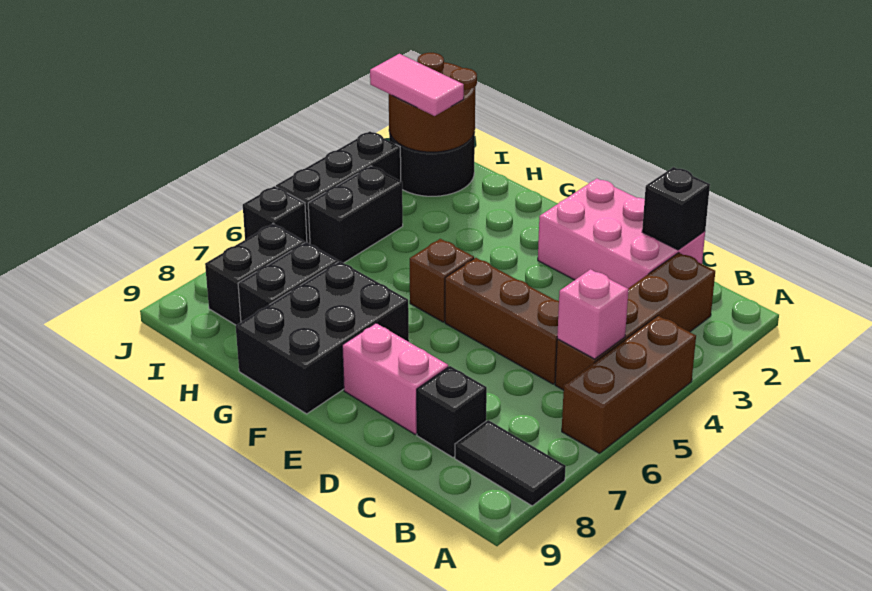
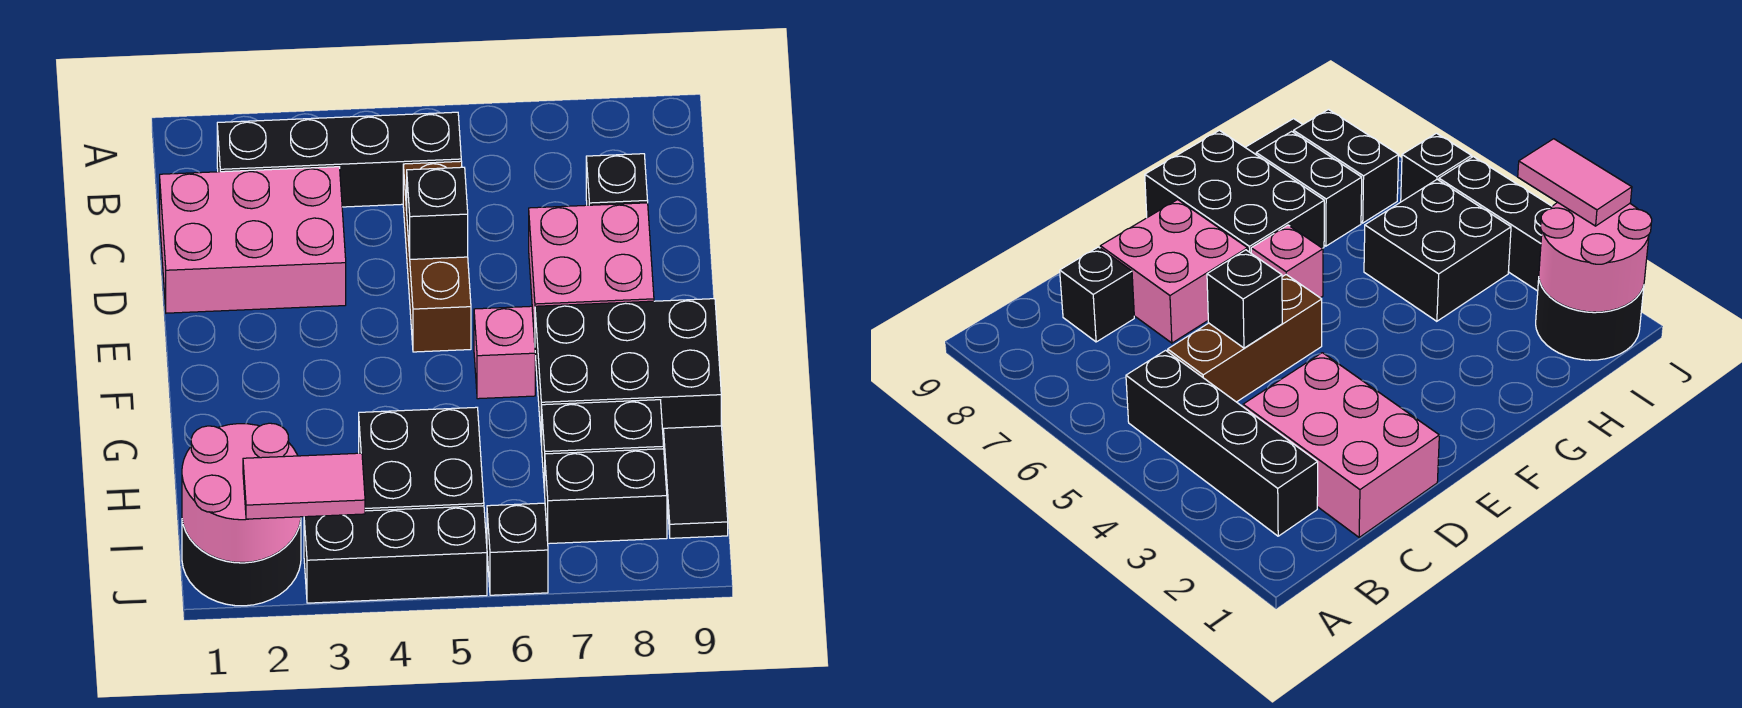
brown brick A4:A6 level 1 -> none
black tile A8:B8 level 1 -> black tile H9:I9 level 1
brown brick B2:B5 level 1 -> black brick B2:B5 level 1
pink brick B5 level 2 -> pink brick F6 level 1
pink brick C1:E2 level 1 -> pink brick C1:D3 level 1
black brick C1 level 2 -> black brick D5 level 2
pink brick D8:E8 level 1 -> pink brick D7:E8 level 1
brown brick F5 level 1 -> none
brown round brick I1:J2 level 2 -> pink round brick I1:J2 level 2
pink tile I2:J2 level 3 -> pink tile J2:J3 level 3
black brick I4:I5 level 1 -> black brick H4:I5 level 1

